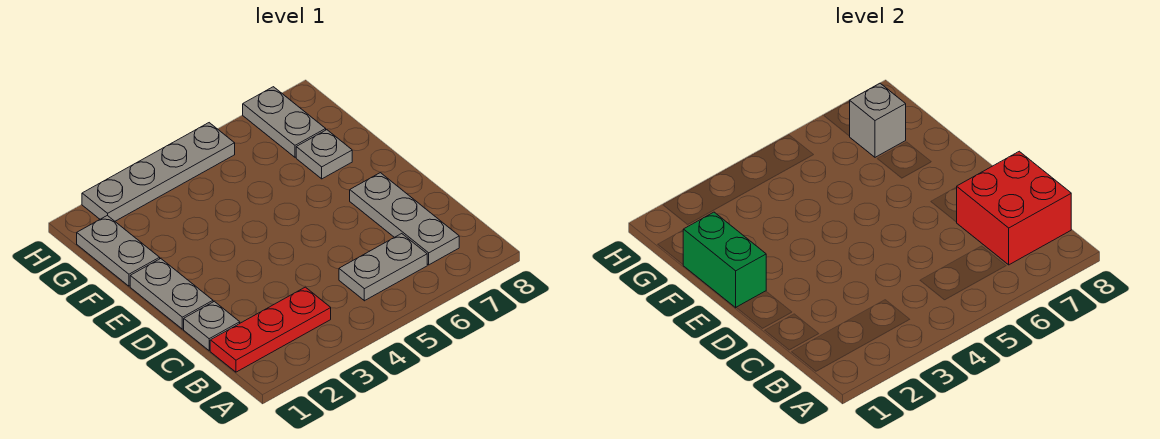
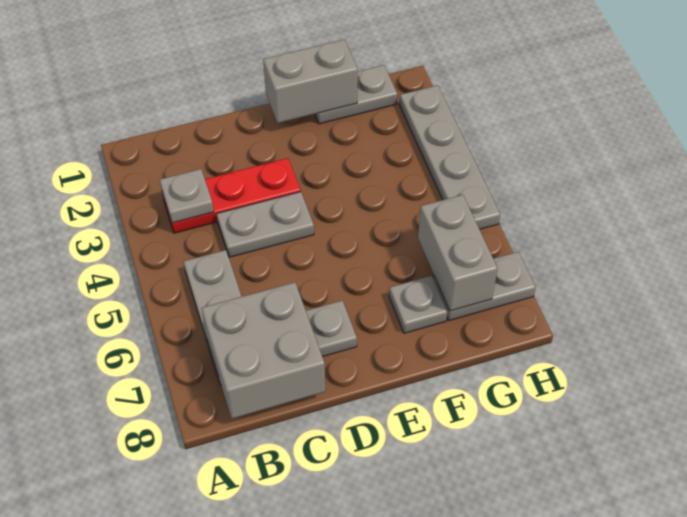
red plate B1:B3 level 1 -> red plate B3:D3 level 1
red brick B7:C8 level 2 -> grey brick B7:C8 level 2
grey plate C1 level 1 -> grey plate B3 level 2
grey plate D1:E1 level 1 -> grey plate C4:D4 level 1
green brick E1:F1 level 2 -> grey brick E1:F1 level 2
grey brick G7 level 2 -> grey brick G6:G7 level 2

